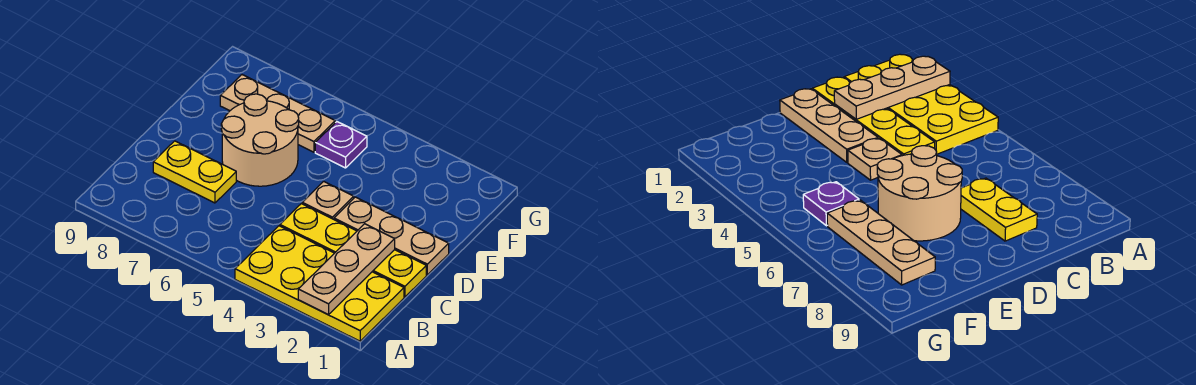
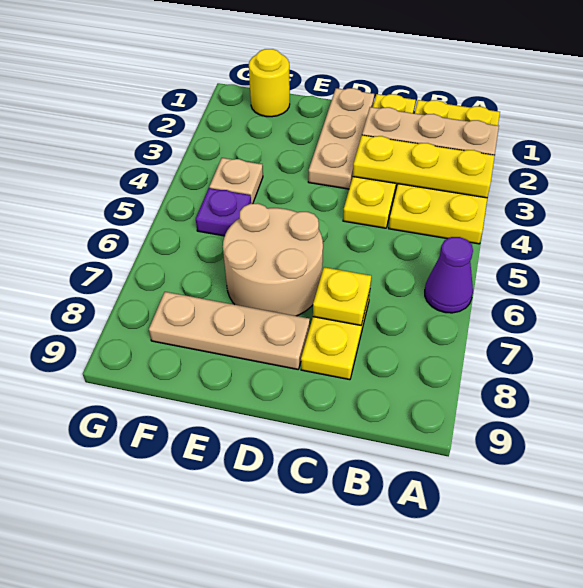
none -> yellow plate A3:C3 level 2
none -> purple cone A6 level 1
none -> yellow plate C7 level 2
tan plate D4 level 1 -> tan plate F4 level 1
none -> yellow round brick F1 level 1
tan plate F6:F8 level 1 -> tan plate D8:F8 level 1

